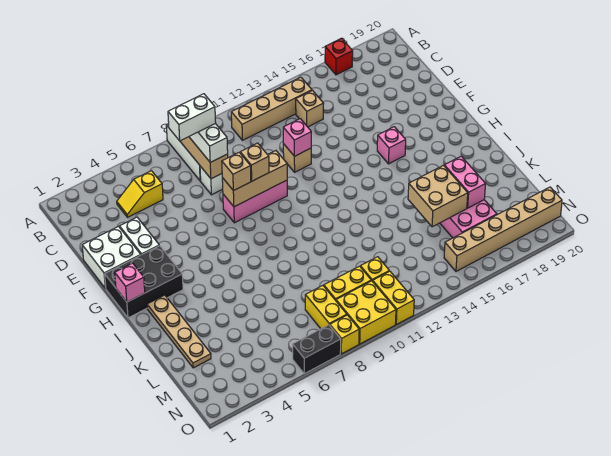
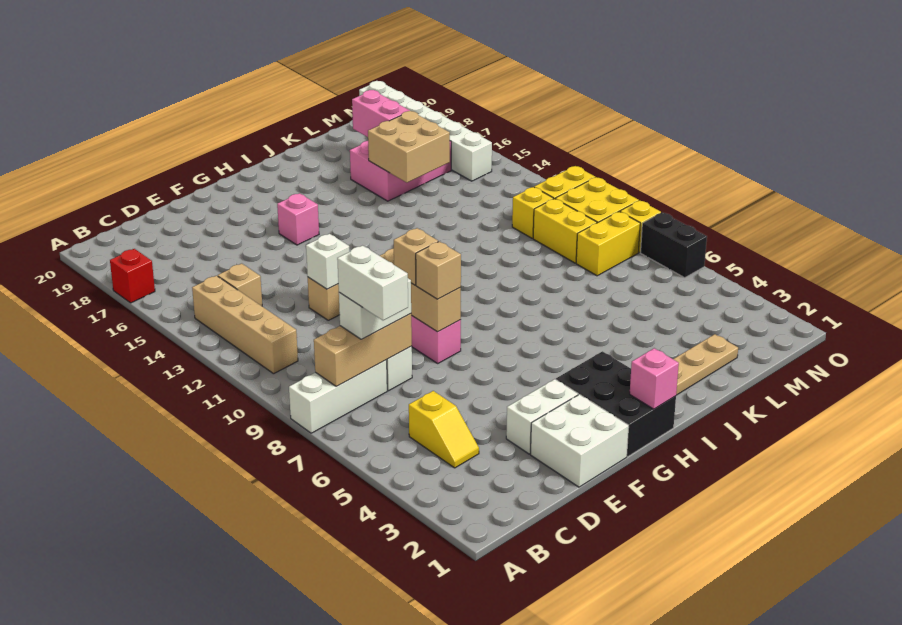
pink brick E12 level 2 -> white brick E12 level 2
pink brick K17:L17 level 2 -> pink brick L17:L18 level 2
tan brick N15:N20 level 1 -> white brick N15:N20 level 1

